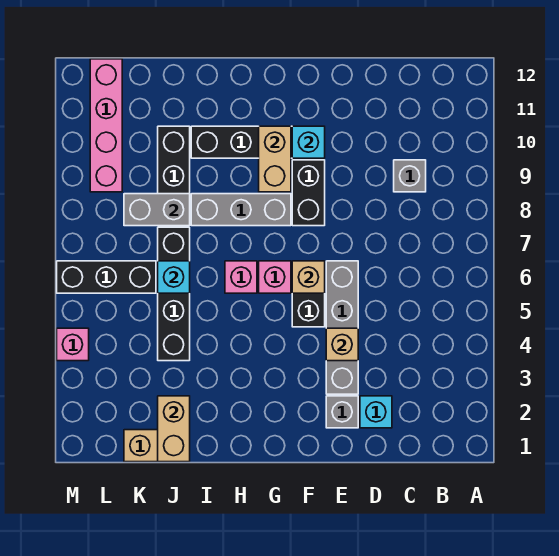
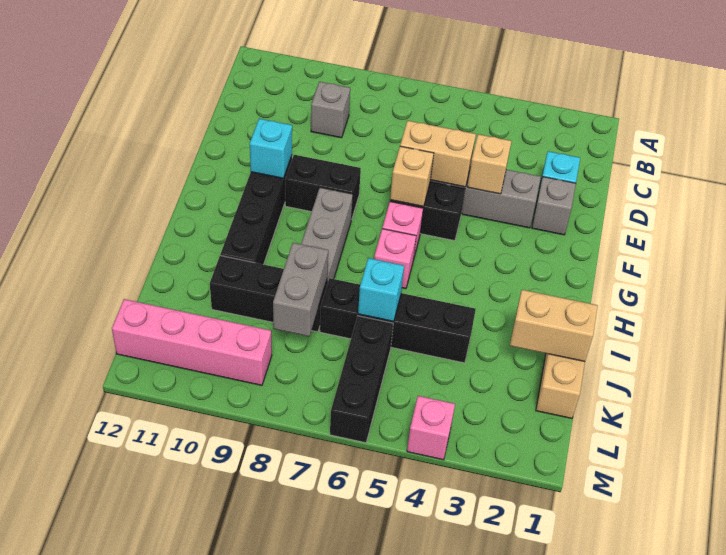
tan brick G9:G10 level 2 -> tan brick E5:E6 level 2

